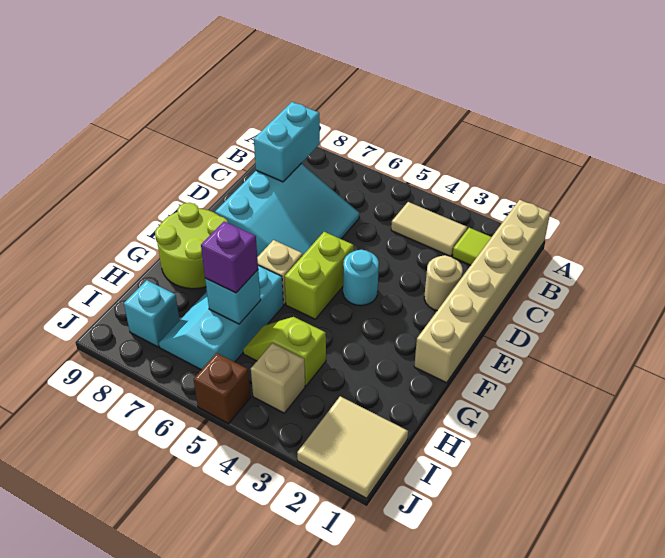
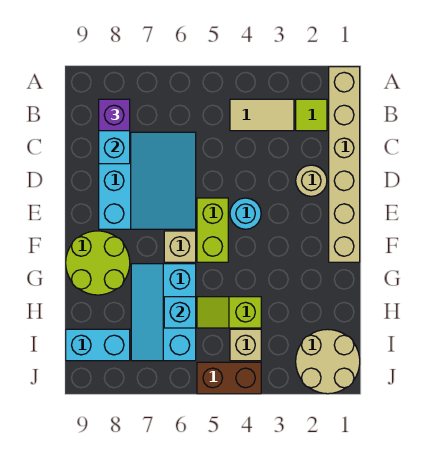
purple brick H6 level 3 -> purple brick B8 level 3
tan tile I1:J2 level 1 -> tan round brick I1:J2 level 1
cyan brick I8 level 1 -> cyan brick I8:I9 level 1
brown brick J5 level 1 -> brown brick J4:J5 level 1

